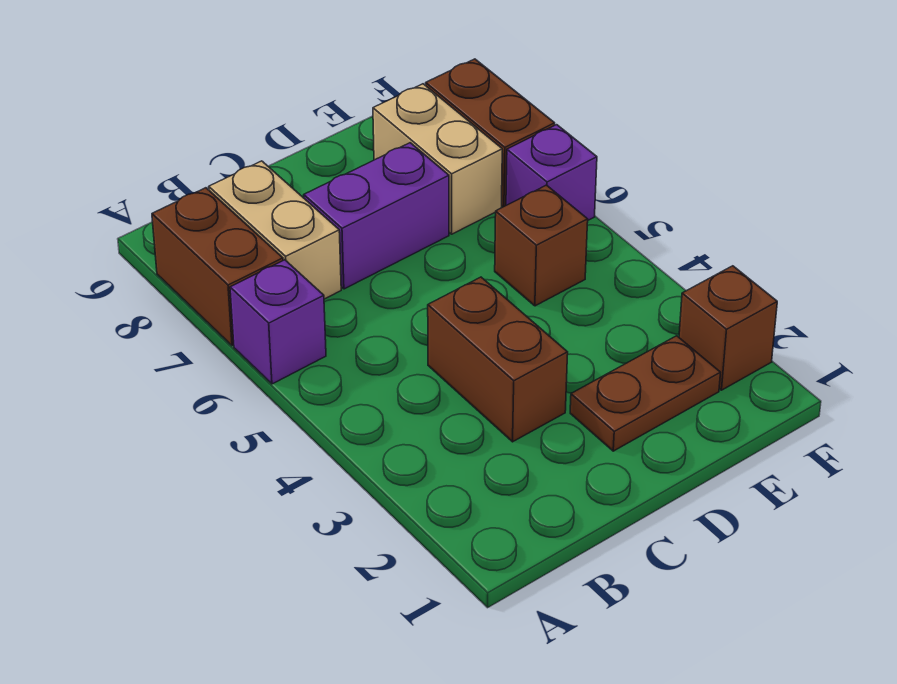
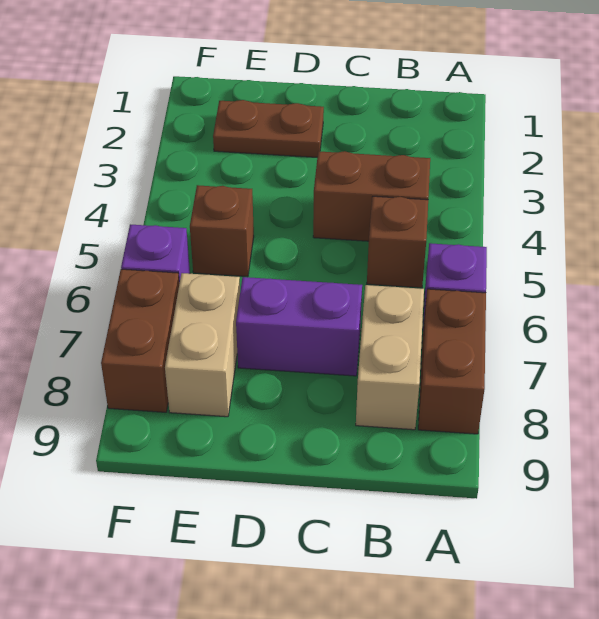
brown brick C3:C4 level 1 -> brown brick B4:C4 level 1
brown brick F2 level 1 -> brown brick B5 level 1

